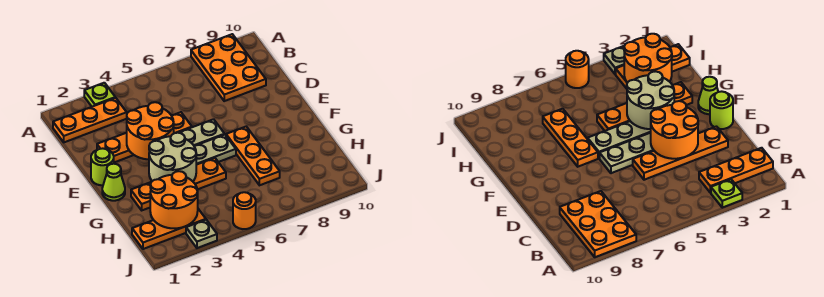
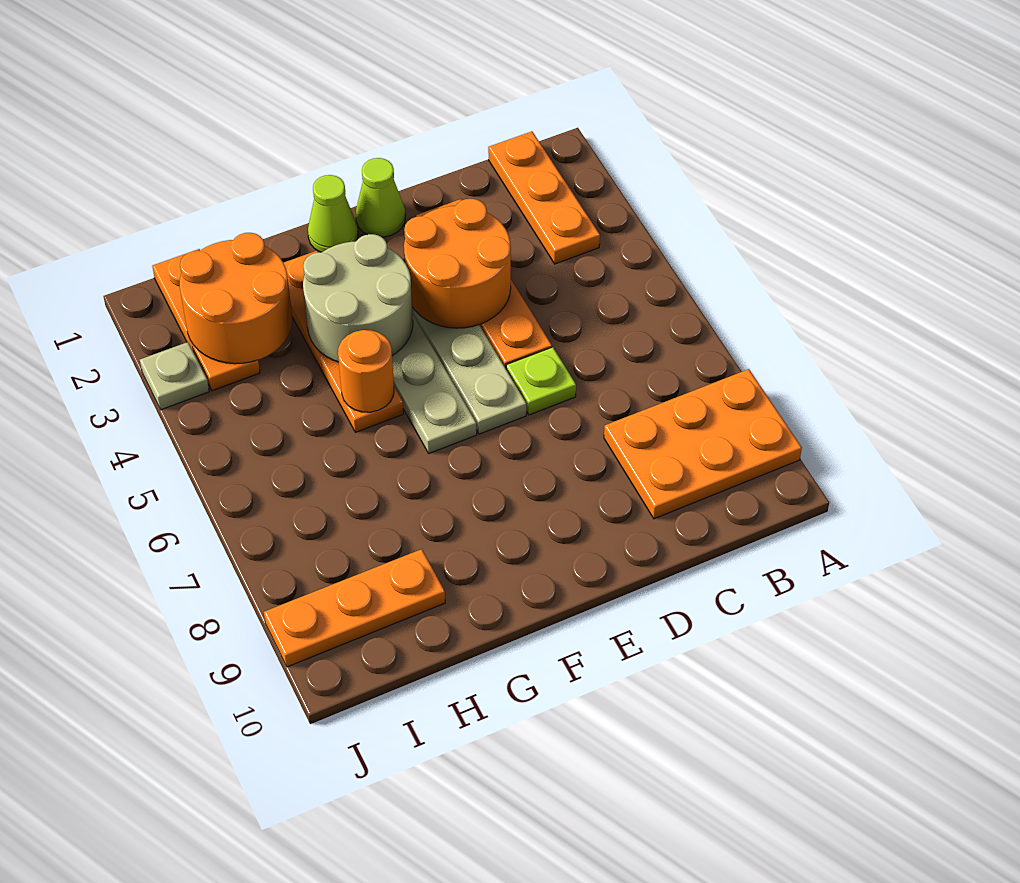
lime plate A3 level 1 -> lime plate D6 level 1
lime round brick E1 level 1 -> lime cone E1 level 1
orange plate F7:H7 level 1 -> orange plate H9:J9 level 1
orange round brick J5 level 1 -> orange round brick G5 level 2

